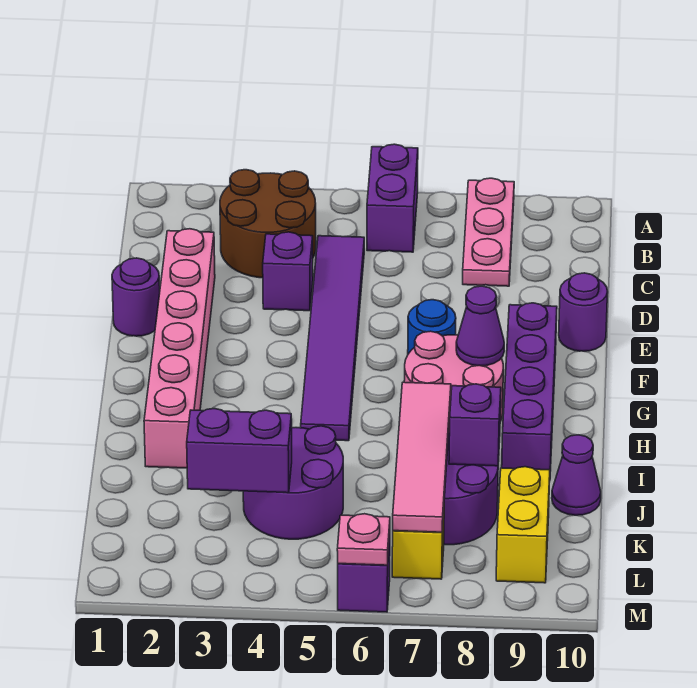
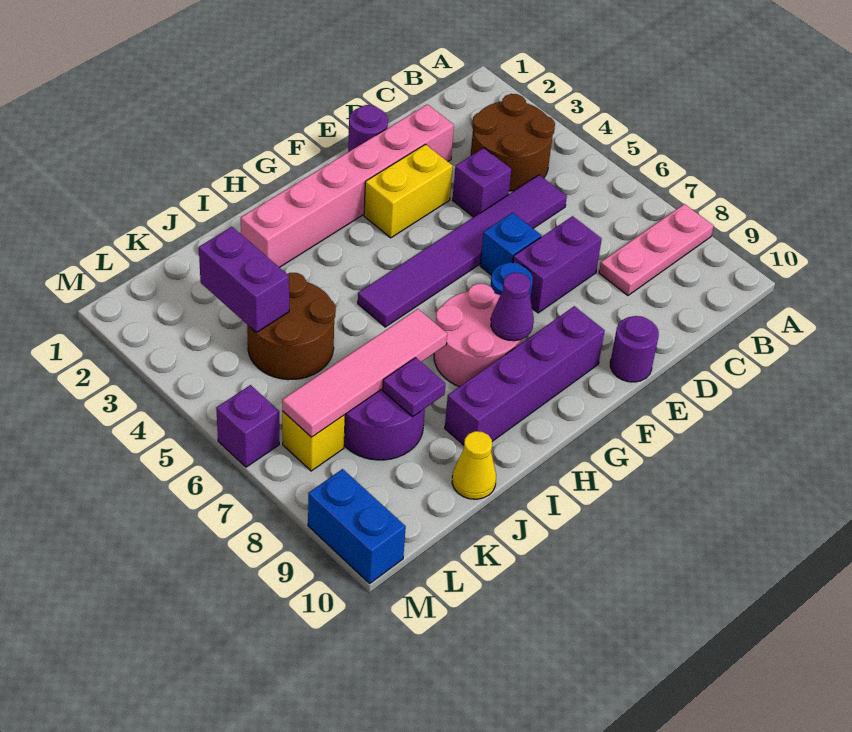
purple brick A6:B6 level 1 -> purple brick D7:E7 level 1
none -> blue brick E6 level 1
purple round brick J4:K5 level 1 -> brown round brick J4:K5 level 1
purple brick J8 level 2 -> purple plate J8 level 2
purple cone J10 level 1 -> yellow cone J10 level 1
yellow brick K9:L9 level 1 -> yellow brick E3:F3 level 1
pink plate M6 level 2 -> none
none -> blue brick M9:M10 level 1

